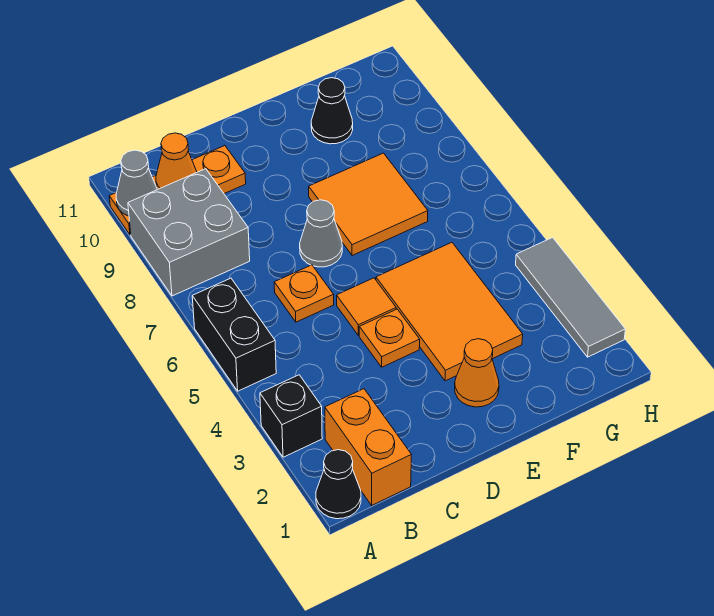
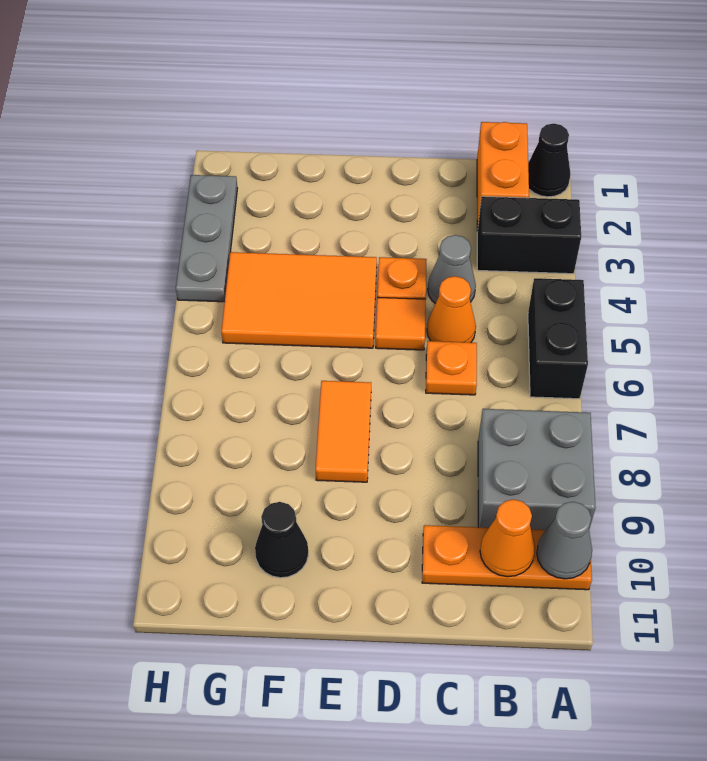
black brick A3 level 1 -> black brick A3:B3 level 1
grey cone D7 level 1 -> grey cone C4 level 1
orange cone E2 level 1 -> orange cone C5 level 1
orange tile E3:F5 level 1 -> orange tile E4:G5 level 1
orange tile E7:F8 level 1 -> orange tile E7:E8 level 1
grey tile H2:H4 level 1 -> grey plate H2:H4 level 1

